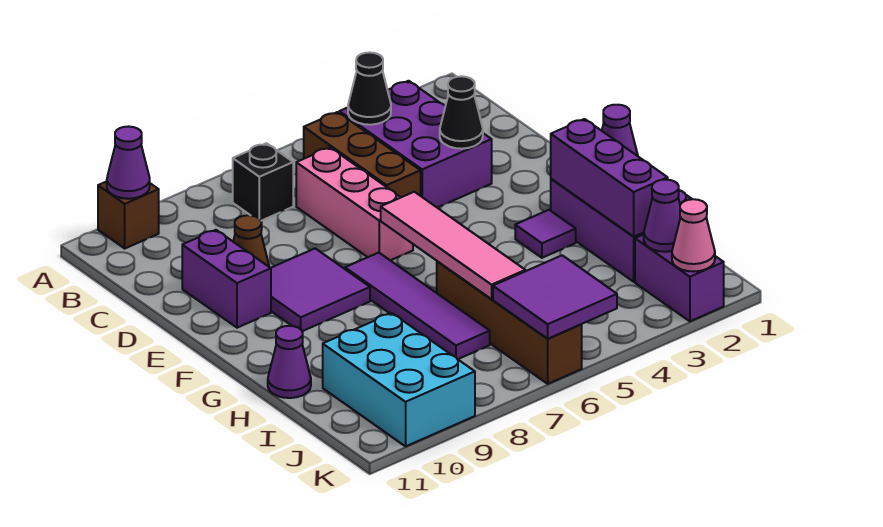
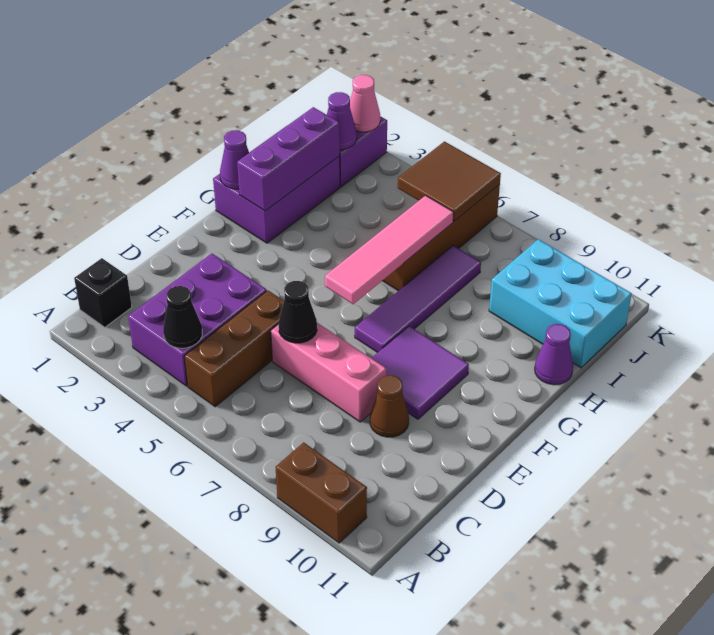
brown brick A10 level 1 -> brown brick A9:A10 level 1
purple cone A10 level 2 -> none
black brick B7 level 1 -> black brick B1 level 1
pink brick C6:E6 level 1 -> pink brick D6:D8 level 1
black cone D3 level 2 -> black cone D6 level 2
purple brick D10:E10 level 1 -> none
purple tile G3 level 1 -> none
cyan brick I9:K10 level 1 -> cyan brick I9:J11 level 1
purple tile J5:K6 level 2 -> brown tile J5:K6 level 2

